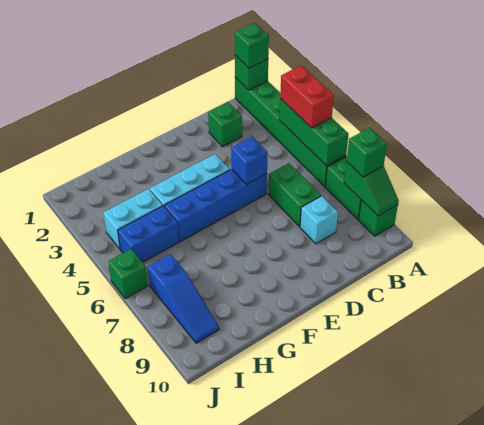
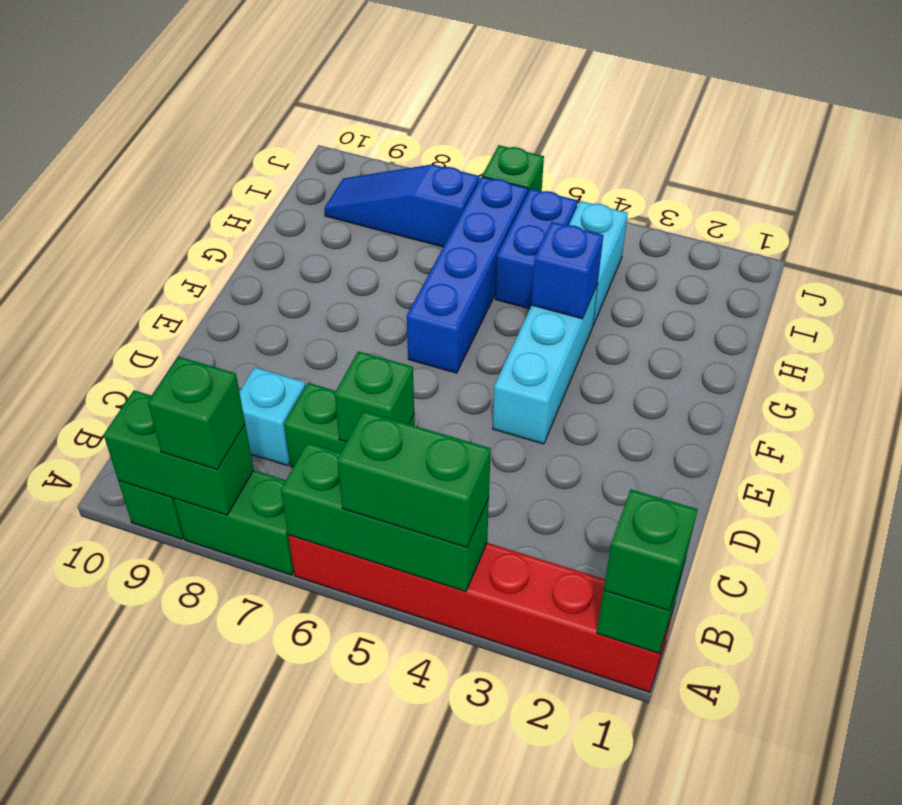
green brick A1:A6 level 1 -> red brick A1:A6 level 1
red brick A4:A5 level 3 -> green brick A4:A5 level 3
green slope A8:A9 level 2 top 8 -> green brick A8:A9 level 2
green brick C2 level 1 -> green brick C6 level 2
blue brick D5:G5 level 1 -> blue brick F6:I6 level 1
blue brick D5 level 2 -> blue brick G4 level 2

